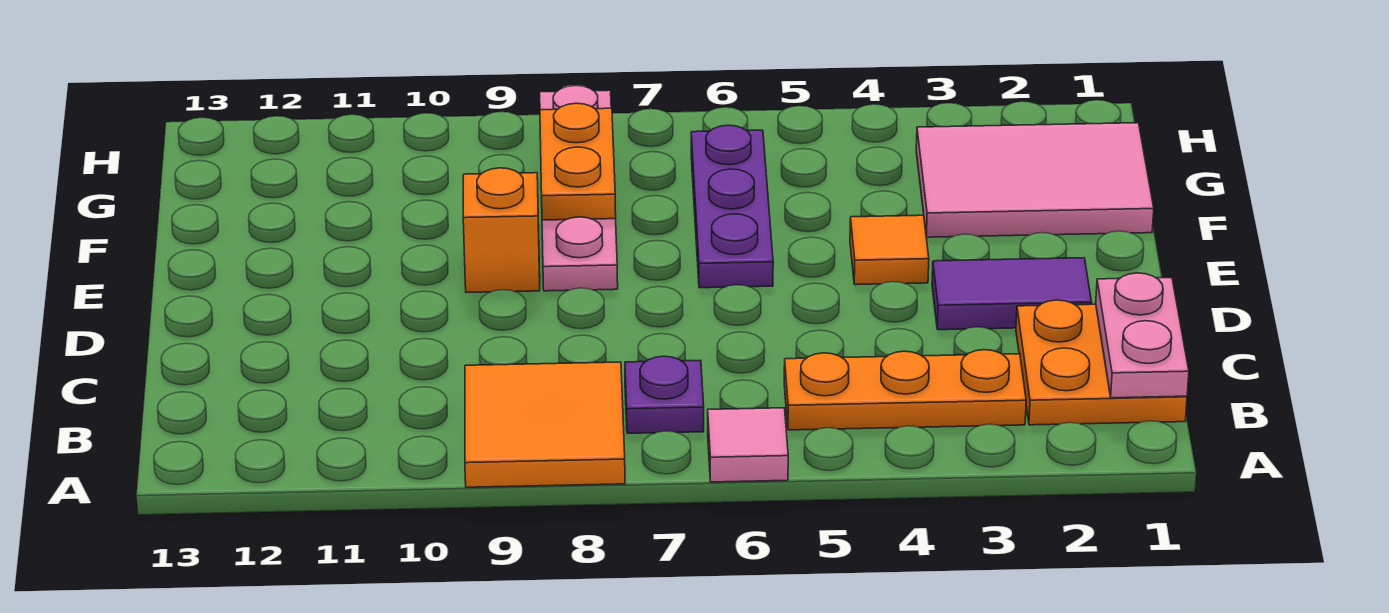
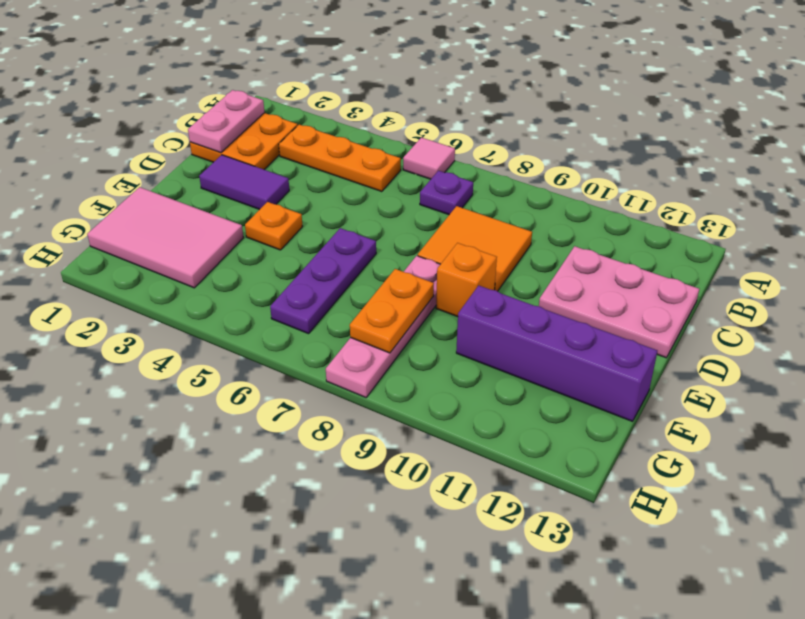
orange tile A8:B9 level 1 -> orange tile C8:D9 level 1
none -> pink plate C11:D13 level 1
orange tile E4 level 1 -> orange plate E4 level 1
none -> purple brick F10:F13 level 1

